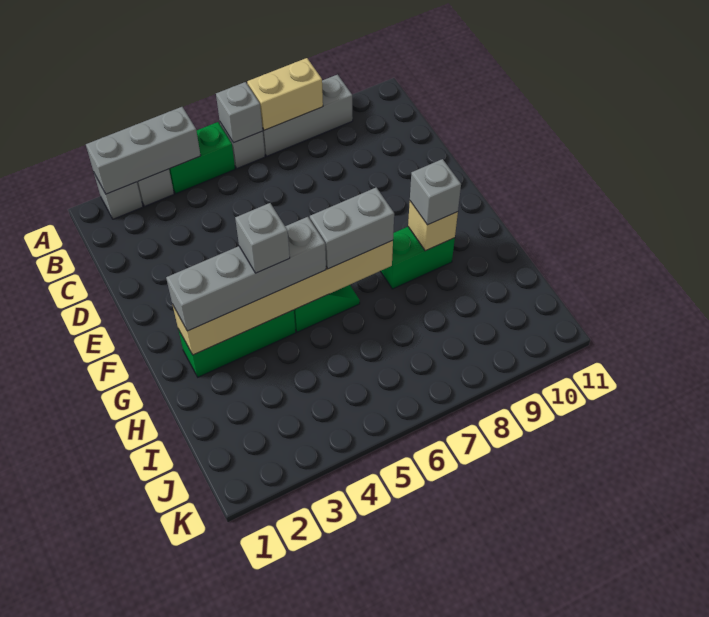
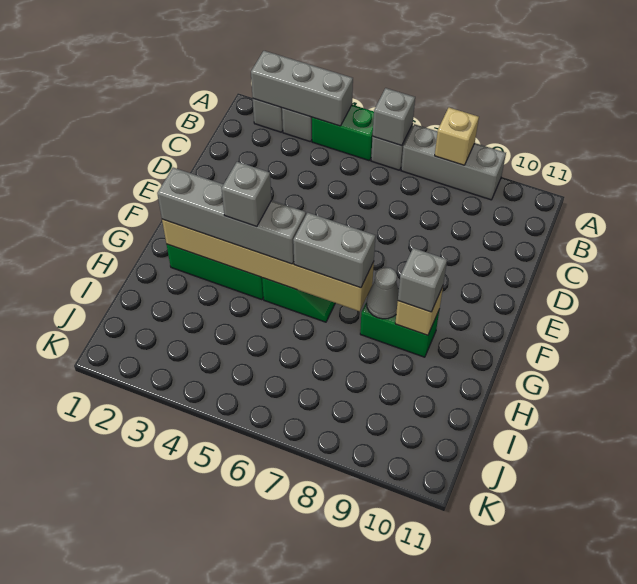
tan brick A7:A8 level 2 -> tan brick A8 level 2
none -> grey cone G8 level 2

